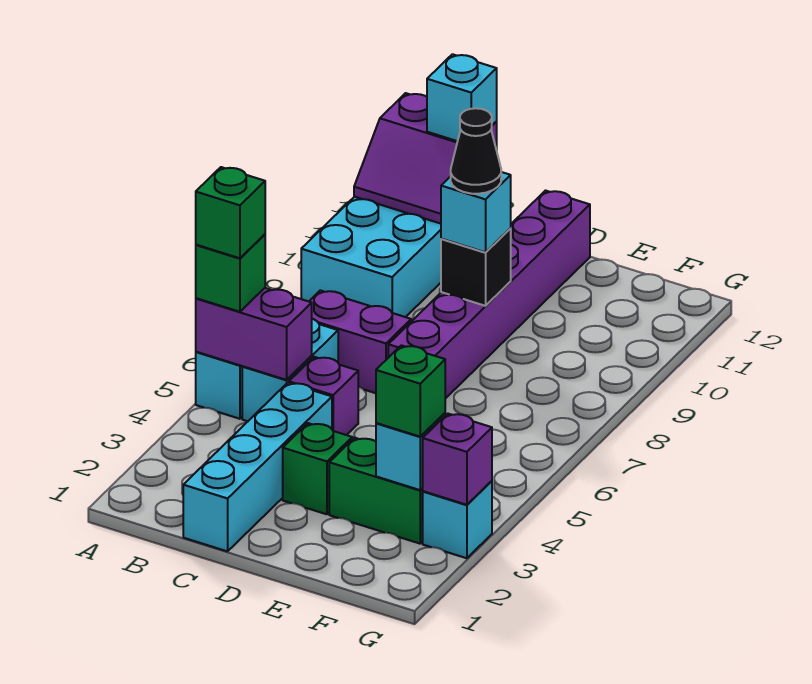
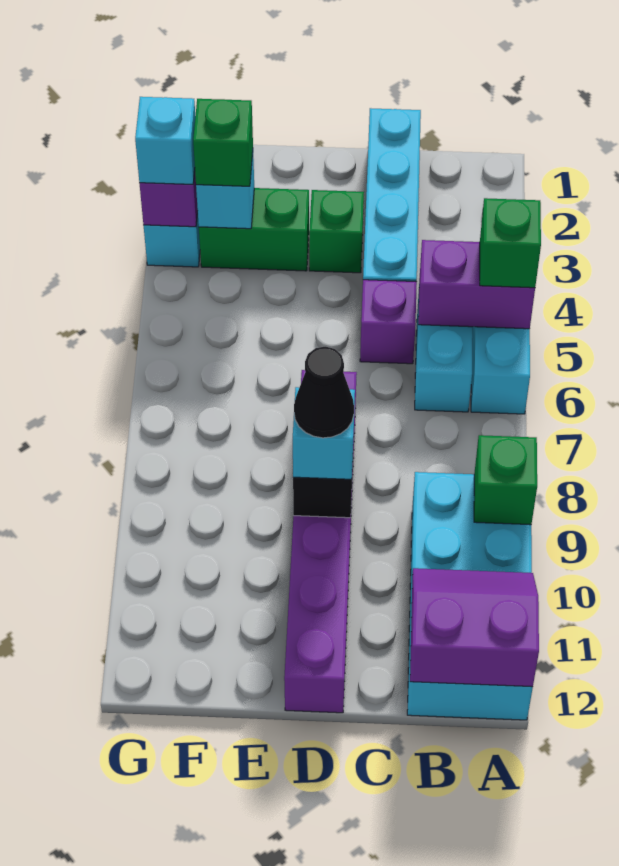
green brick A5 level 4 -> green brick A9 level 2
purple brick B7:C7 level 1 -> none
cyan brick B12 level 3 -> cyan brick G3 level 3

